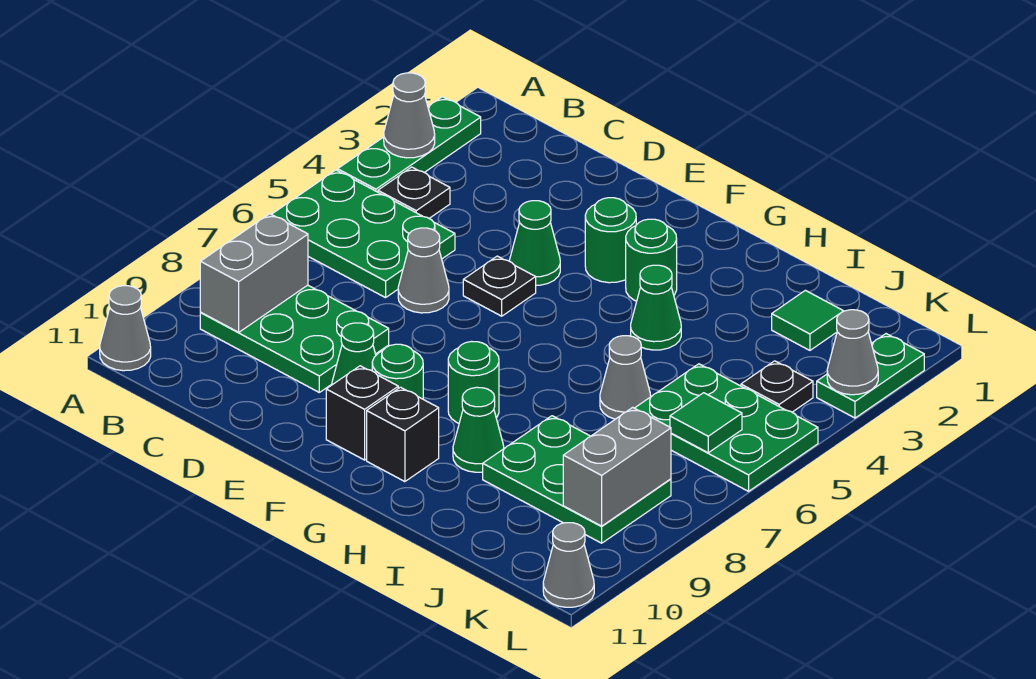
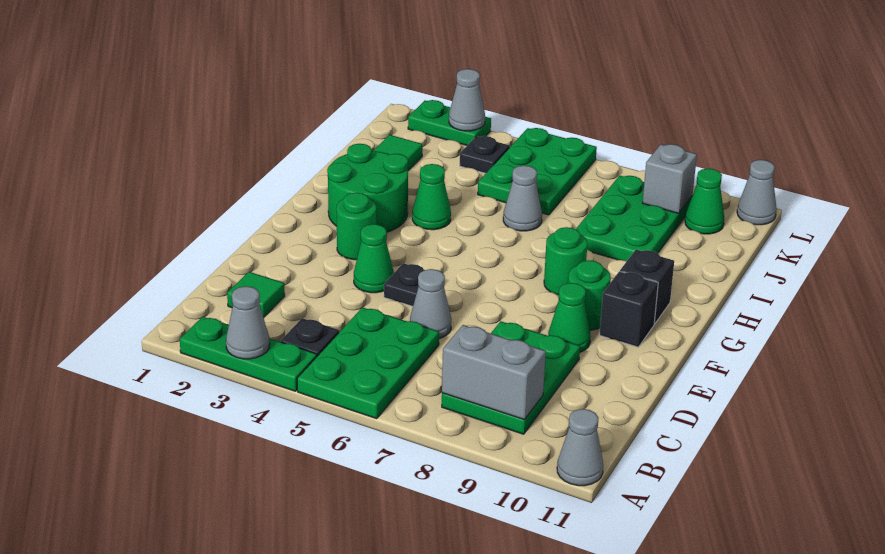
green round brick G3 level 1 -> green round brick G2:H3 level 1
green cone H9 level 1 -> green cone K10 level 1
green tile K6 level 2 -> green tile C2 level 1
grey brick K8:K9 level 2 -> grey brick K9 level 2

